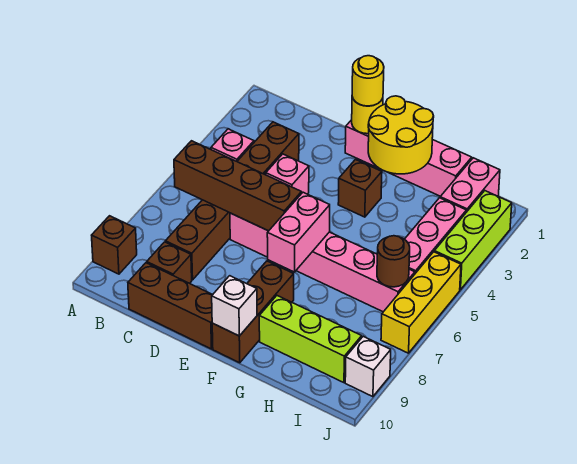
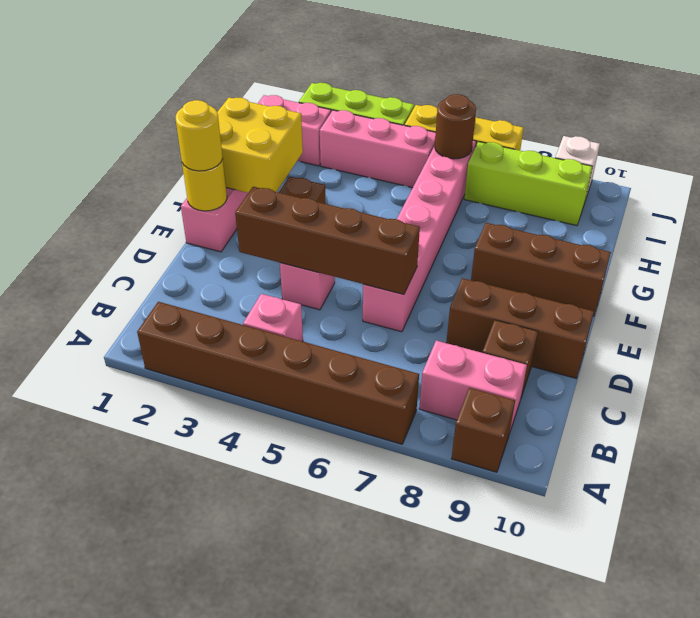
brown brick B6:E6 level 2 -> brown brick D3:D6 level 2
brown brick C3:C8 level 1 -> brown brick A2:A7 level 1
brown brick C10:E10 level 1 -> brown brick D8:D10 level 1
yellow round brick F1:G2 level 2 -> yellow brick F1:G2 level 2
pink brick F6:F7 level 2 -> pink brick B8:B9 level 1
white brick F10 level 2 -> none
lime brick G9:I9 level 1 -> lime brick I7:I9 level 1

